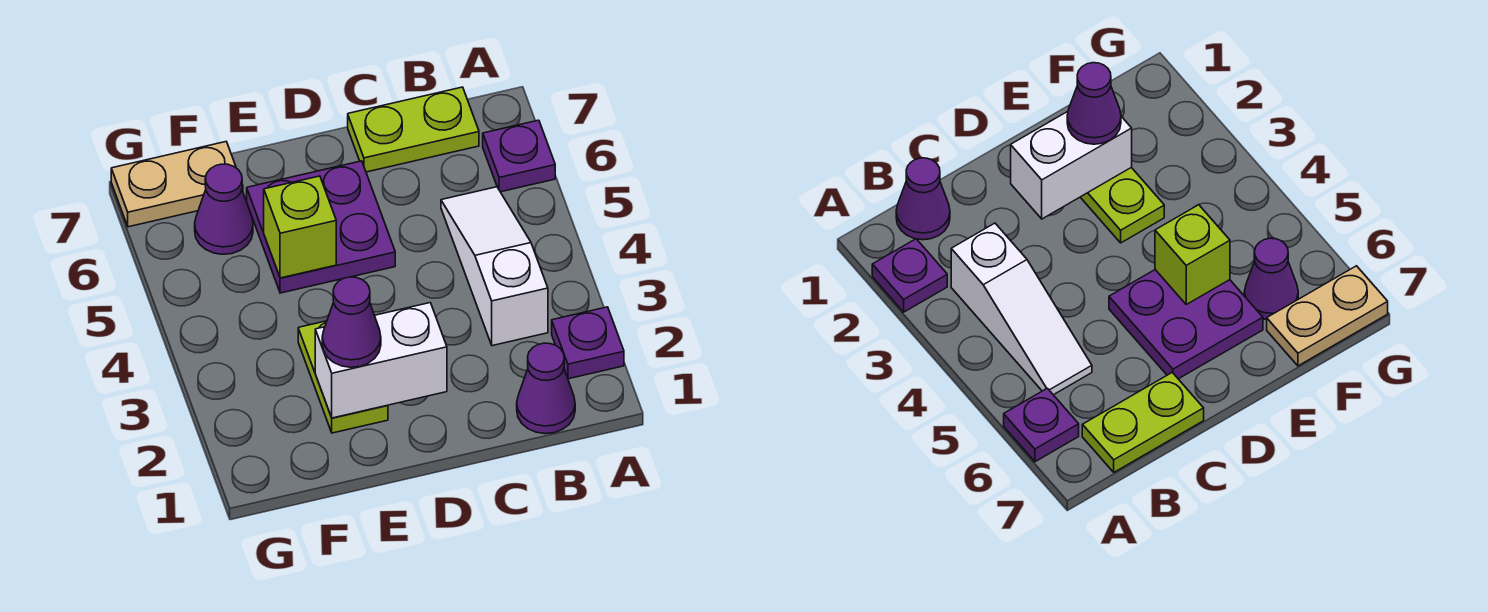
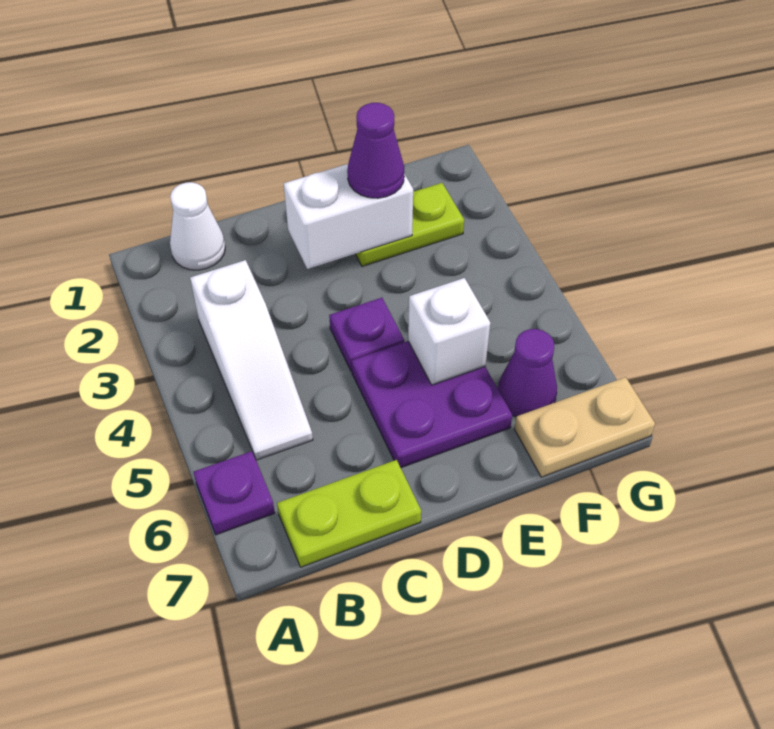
purple plate A2 level 1 -> purple plate D4 level 1
purple cone B1 level 1 -> white cone B1 level 1
lime plate E2:E3 level 1 -> lime plate E2:F2 level 1
lime brick E5 level 2 -> white brick E5 level 2

